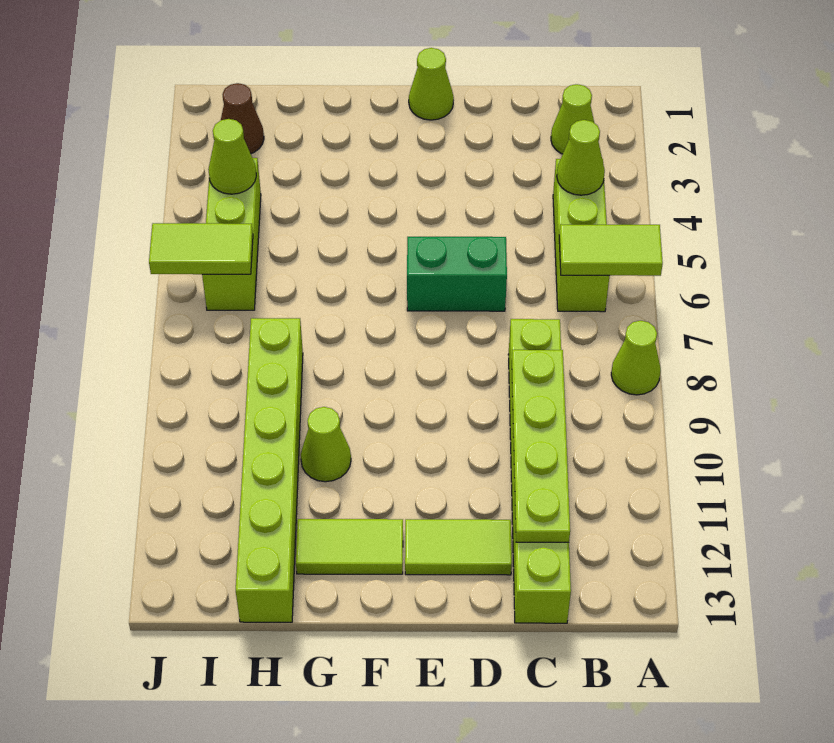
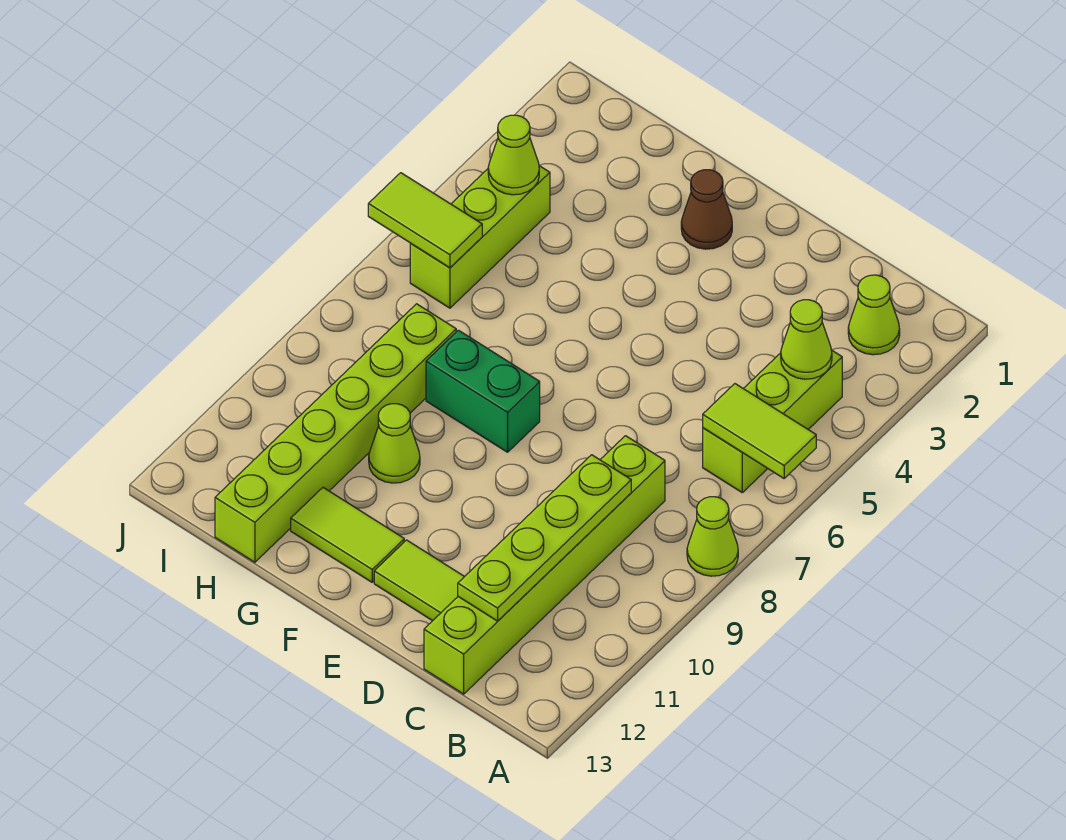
green brick D6:E6 level 1 -> green brick F8:G8 level 1
lime cone E1 level 1 -> none
brown cone I2 level 1 -> brown cone F2 level 1

